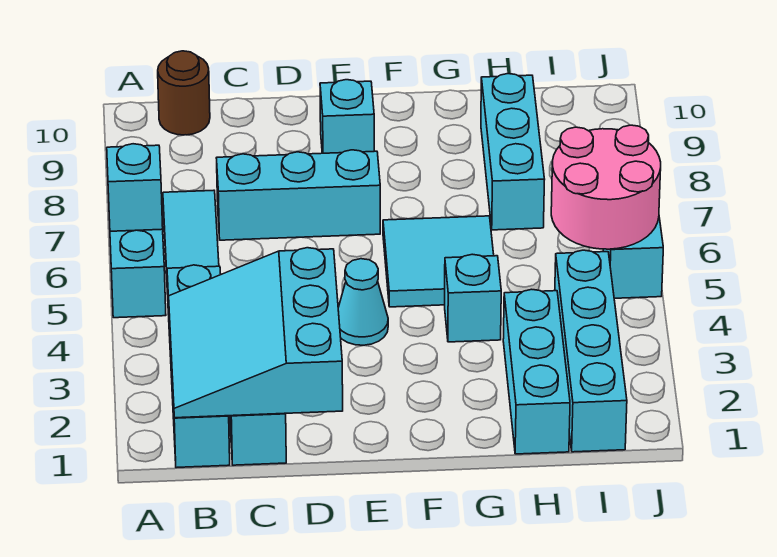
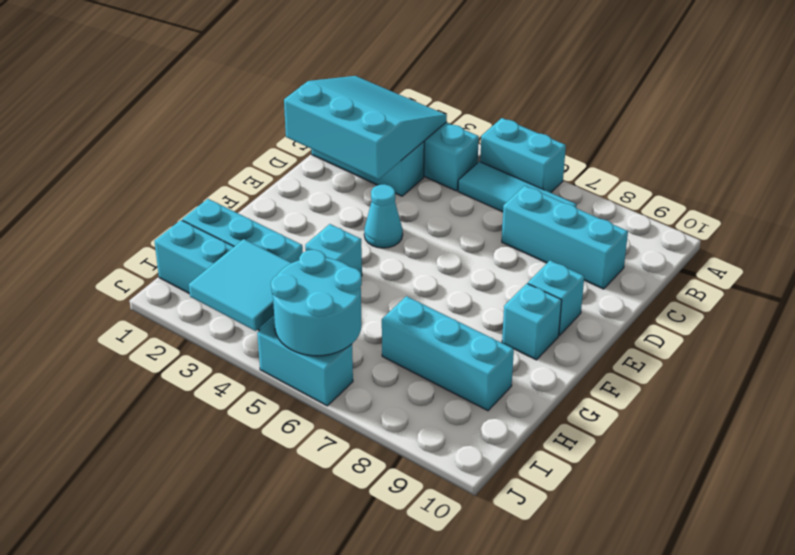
cyan brick A6 level 2 -> cyan brick F9 level 1
brown round brick B10 level 1 -> none
cyan brick C7:E7 level 1 -> cyan brick C7:C9 level 1
cyan tile F5:G6 level 1 -> cyan tile I3:J4 level 2
pink round brick I5:J6 level 2 -> cyan round brick I5:J6 level 2

